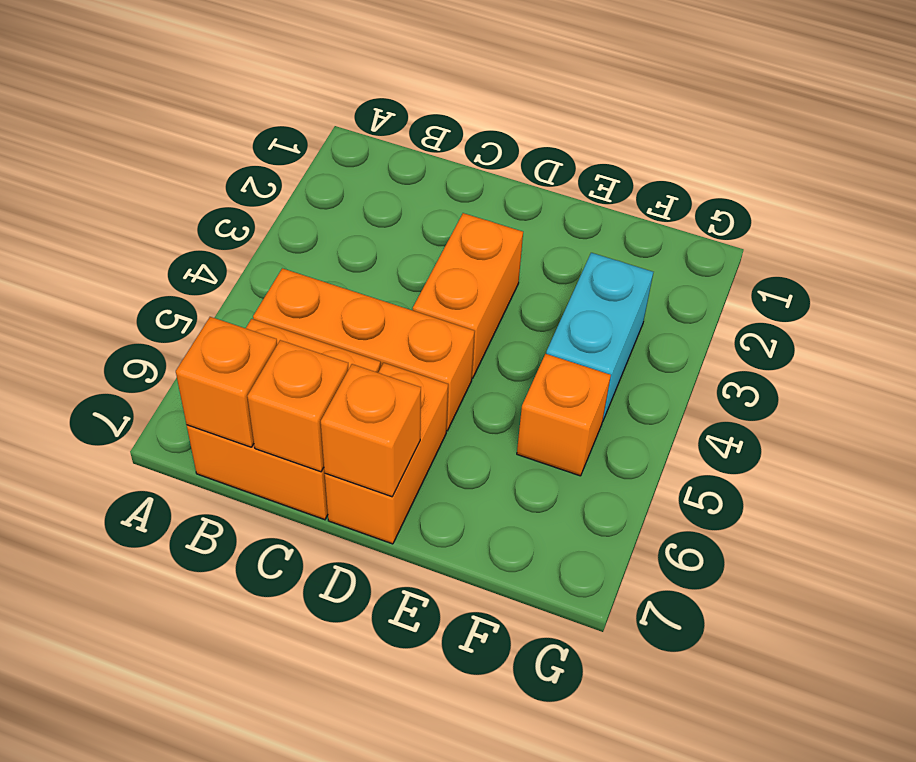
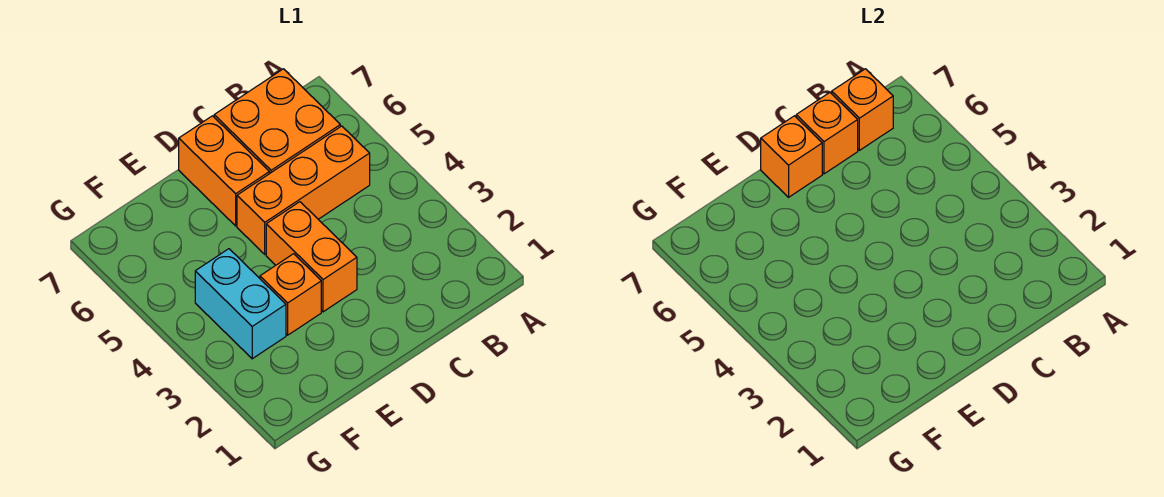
orange brick F5 level 1 -> orange brick E3 level 1

